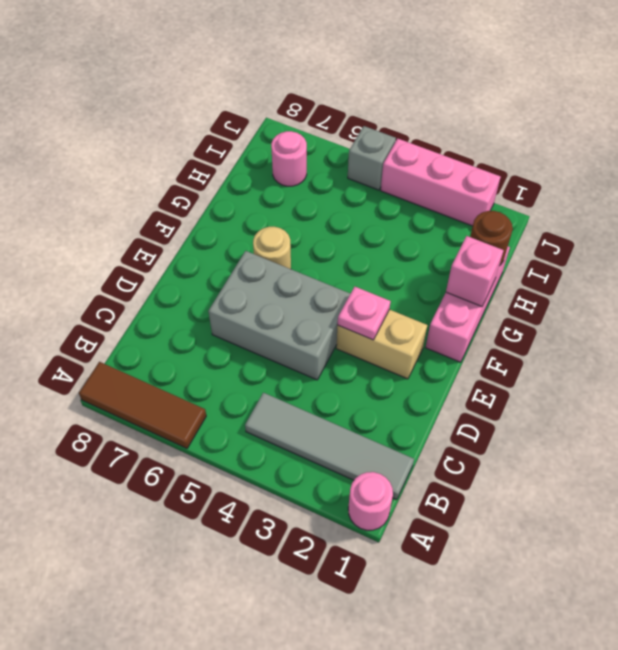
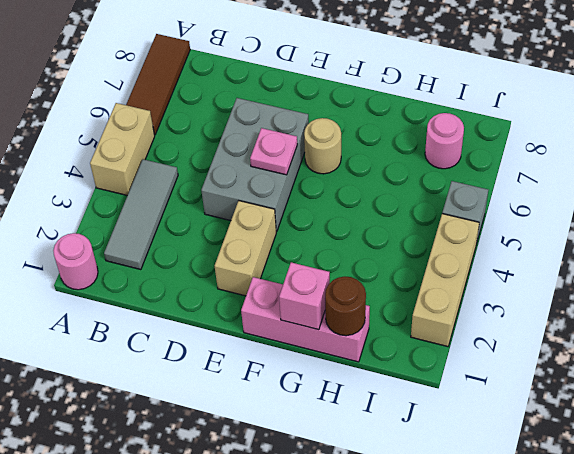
none -> tan brick A4:A5 level 1
grey tile B1:B4 level 1 -> grey tile B2:B4 level 1
pink plate E3 level 2 -> pink plate E5 level 2
pink brick J2:J4 level 1 -> tan brick J2:J4 level 1

